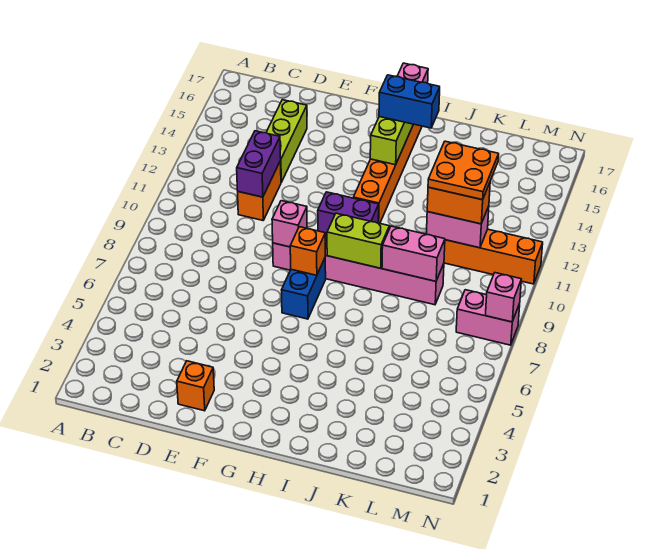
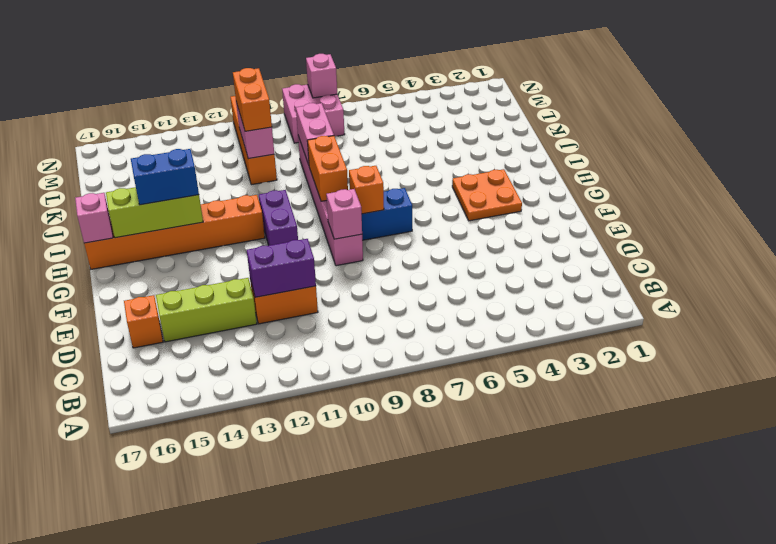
orange brick E2 level 1 -> orange brick D16 level 1
lime brick H9:I9 level 2 -> orange brick H9:I9 level 2
blue brick H15:I15 level 3 -> blue brick H14:H15 level 3
orange plate K11:L12 level 4 -> orange plate G3:H4 level 1
pink brick M8:N8 level 1 -> pink brick M8:N9 level 1

